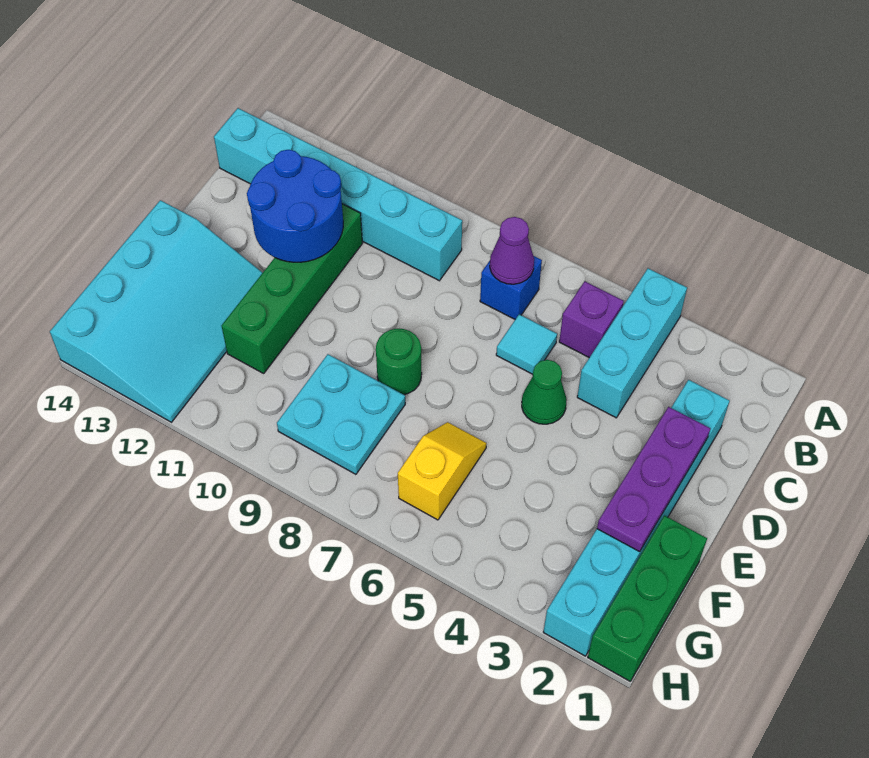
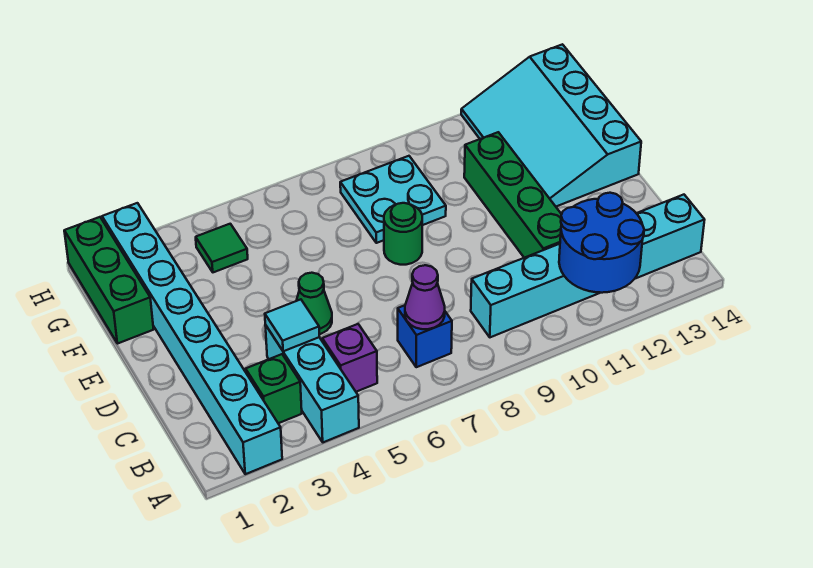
none -> green brick B3 level 1
cyan brick C2:H2 level 1 -> cyan brick A2:H2 level 1
cyan tile C6 level 1 -> cyan tile C4 level 2
blue round brick C11:D12 level 2 -> blue round brick A11:B12 level 2
purple plate D2:F2 level 2 -> none
yellow slope F6:G6 level 1 top G -> none
none -> green tile G4 level 1

